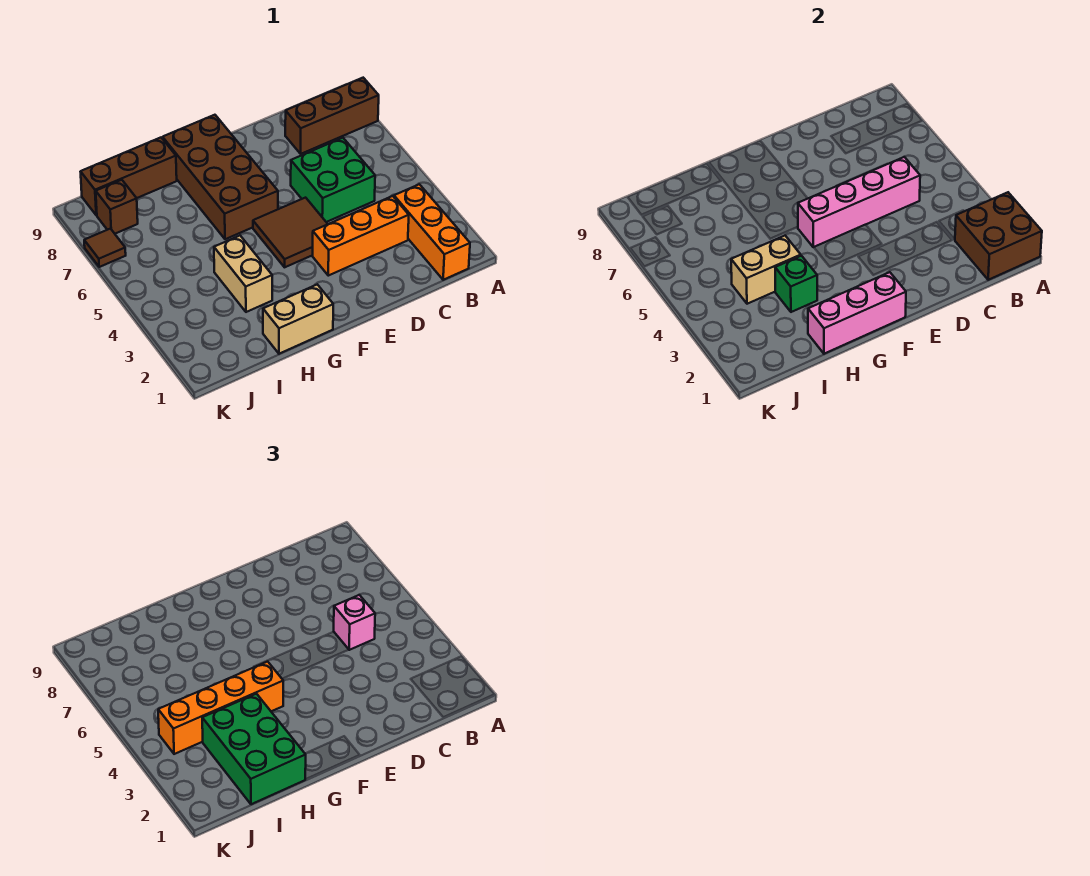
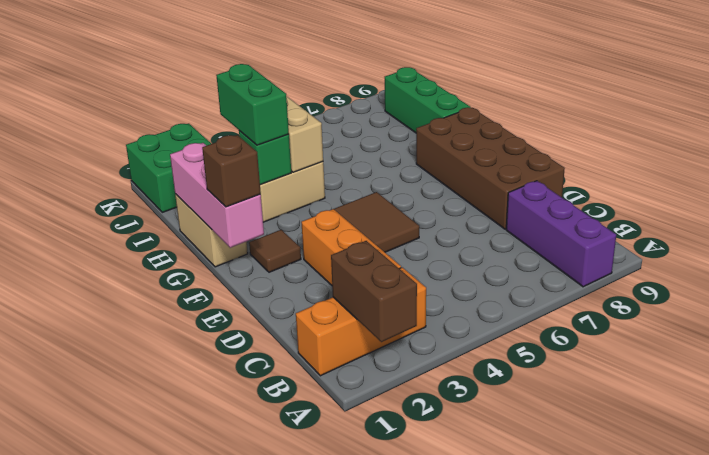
brown brick A1:B2 level 2 -> brown brick A2:B2 level 2
brown brick A8:C8 level 1 -> purple brick A8:C8 level 1
green brick C5:D6 level 1 -> green brick J1:K2 level 1
pink brick C5:F5 level 2 -> none
pink brick C5 level 3 -> none
brown brick F6:G9 level 1 -> brown brick D8:G9 level 1
orange brick G4:J4 level 3 -> none
green brick H1:I3 level 3 -> green brick H3:I3 level 3
brown brick H9:J9 level 1 -> green brick H9:J9 level 1
brown brick J8 level 1 -> brown brick F1 level 3
brown tile K7 level 1 -> brown tile F2 level 1

